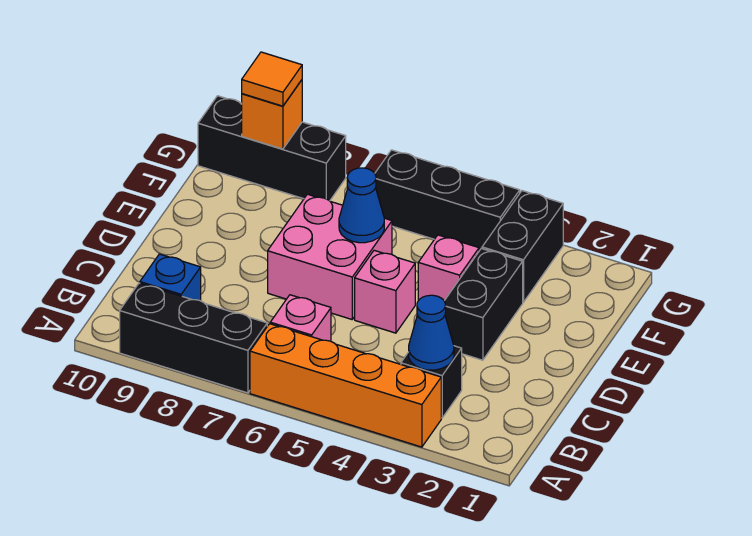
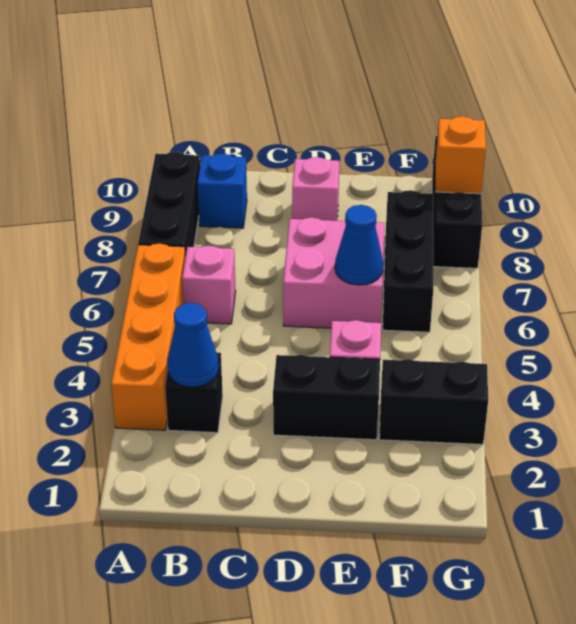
pink brick D5 level 1 -> pink brick D9 level 1
black brick G4:G6 level 1 -> black brick F6:F8 level 1
orange tile G9 level 3 -> none

